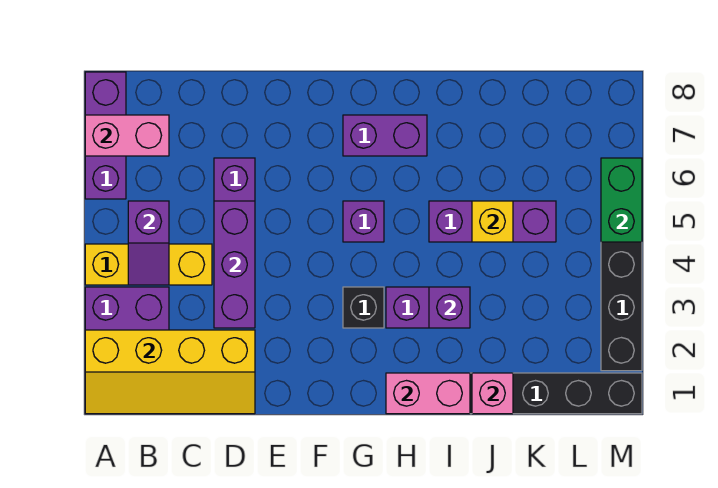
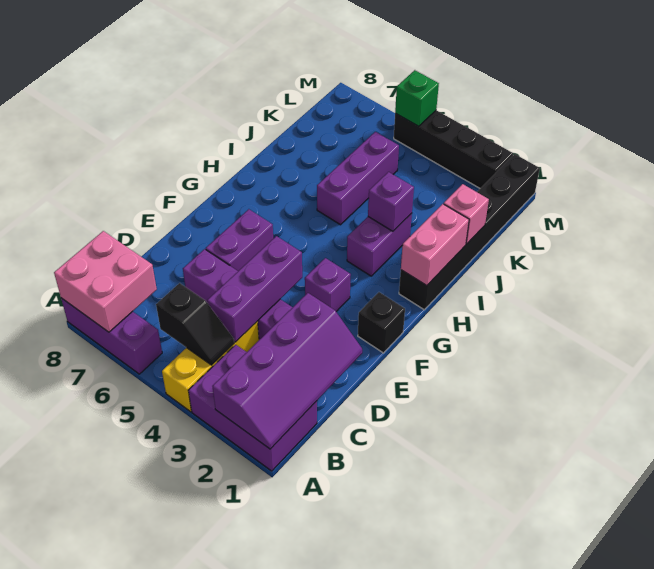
yellow slope A1:D2 level 2 top 2 -> purple slope A1:D2 level 2 top 2
pink brick A7:B7 level 2 -> pink brick A7:B8 level 2
purple slope B4:B5 level 2 top 5 -> black slope B4:B5 level 2 top 5
purple brick D3:D5 level 2 -> purple brick C4:E4 level 2
black brick G3 level 1 -> black brick F1 level 1
purple brick G5 level 1 -> purple brick F3 level 1
purple brick G7:H7 level 1 -> purple brick E6:F6 level 1
yellow brick J5 level 2 -> none
green brick M5:M6 level 2 -> green brick M5 level 2

